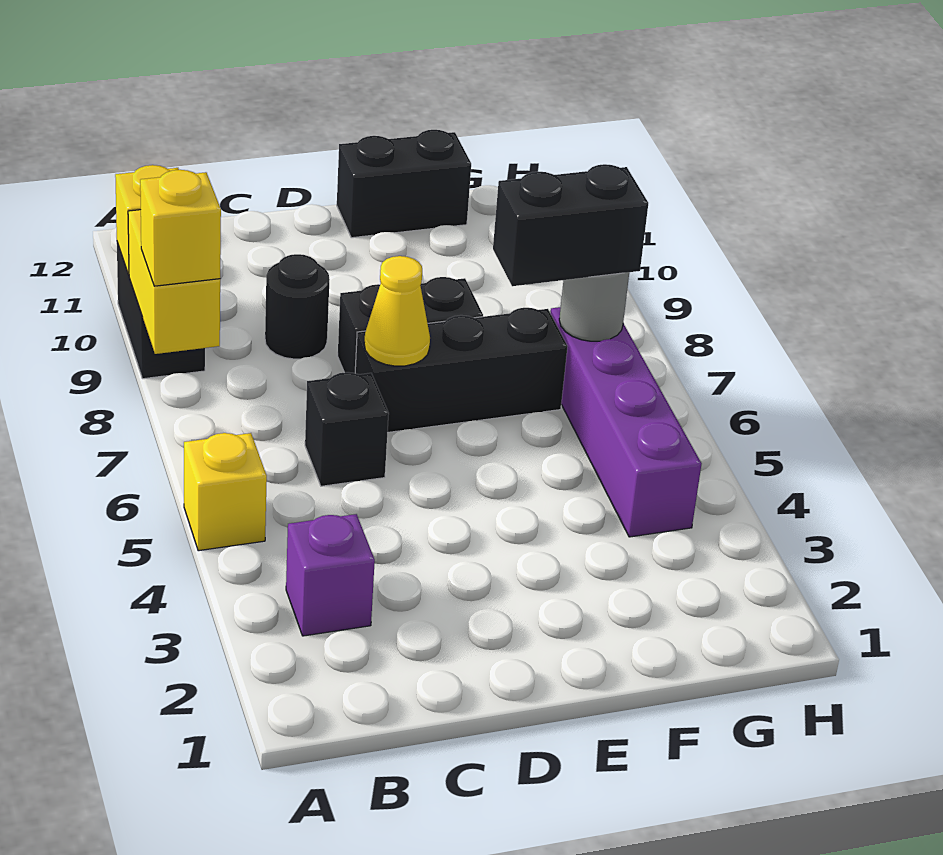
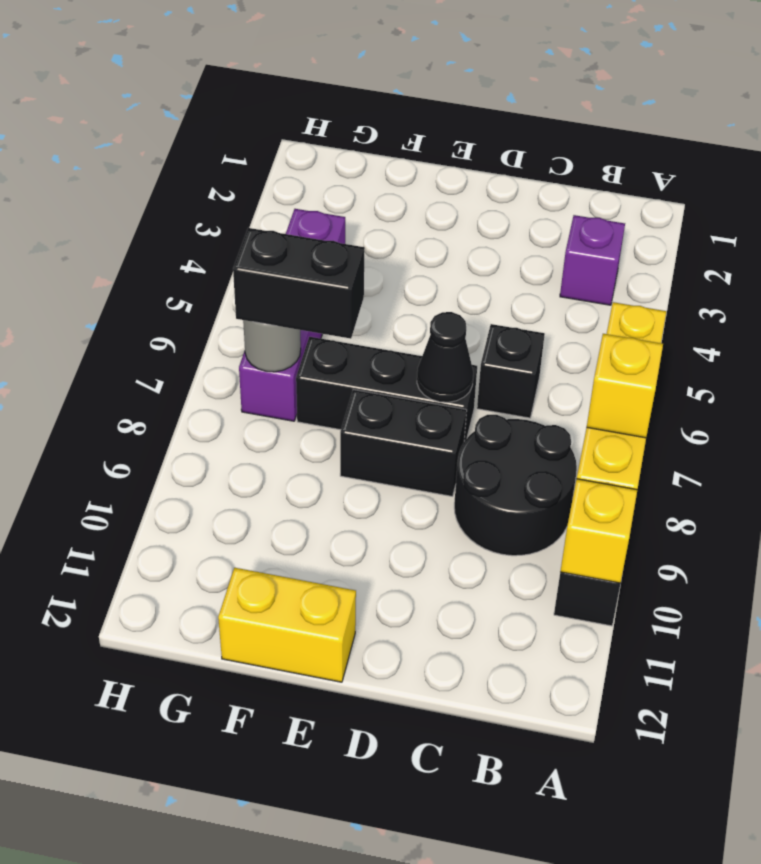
black round brick C9 level 1 -> black round brick B8:C9 level 1
yellow cone D7 level 2 -> black cone D7 level 2
black brick E12:F12 level 1 -> yellow brick E12:F12 level 1

